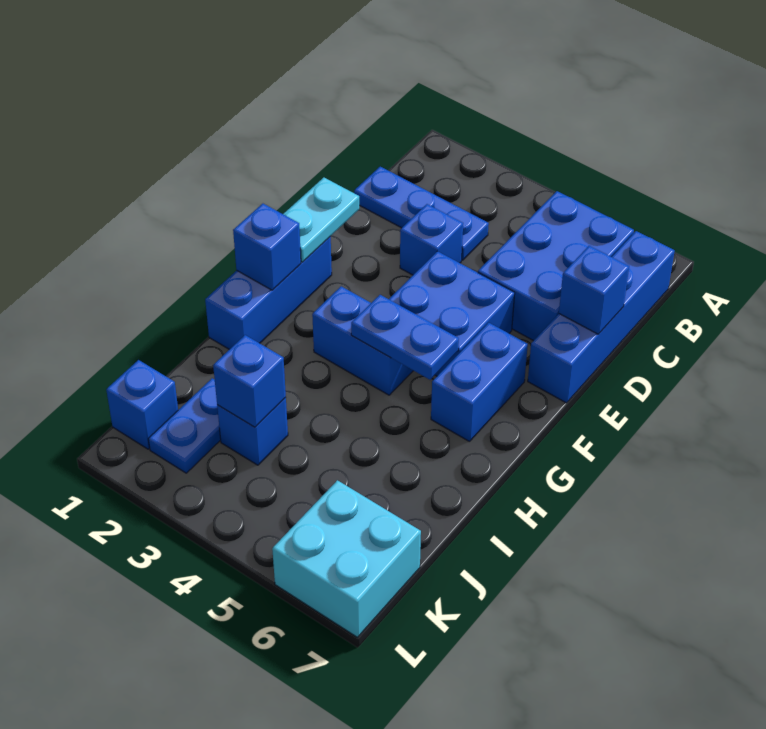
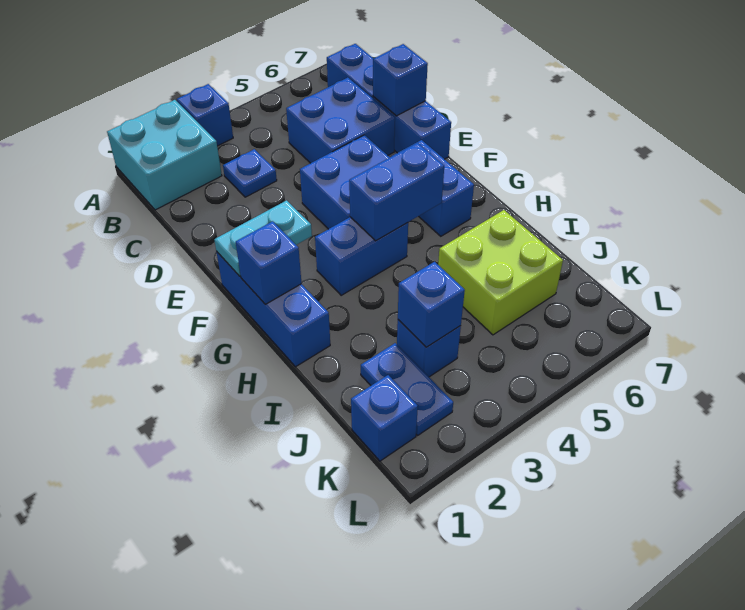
blue brick B5:D6 level 1 -> blue brick C5:D6 level 1
blue plate C1:C3 level 1 -> blue plate C3 level 1
blue brick D3 level 1 -> blue brick A3 level 1
cyan plate E1:F1 level 2 -> cyan plate F1:F2 level 2
blue plate G4:G5 level 2 -> blue brick G4:G5 level 2
none -> lime brick I5:J6 level 1
cyan brick K6:L7 level 1 -> cyan brick A1:B2 level 1

